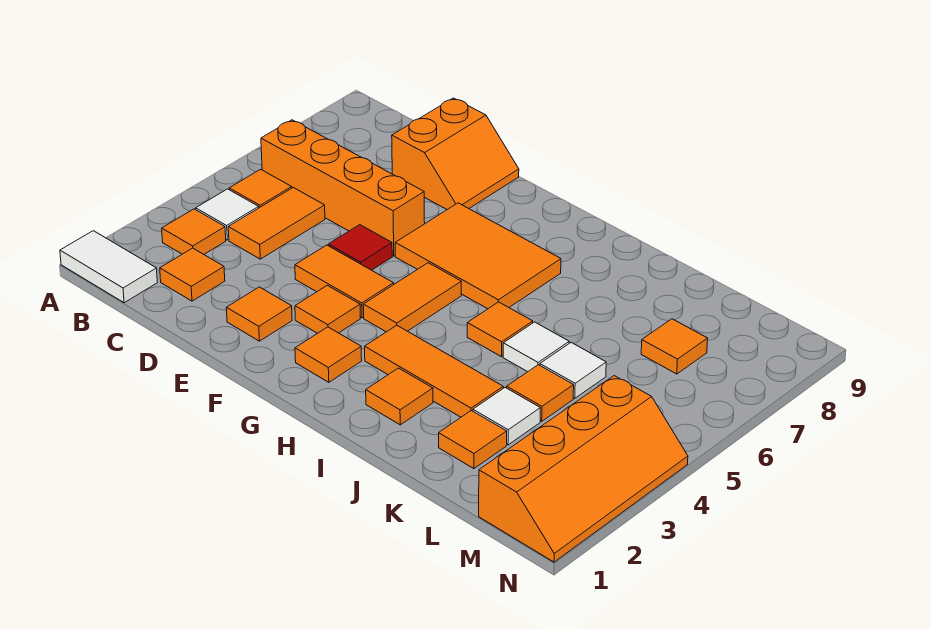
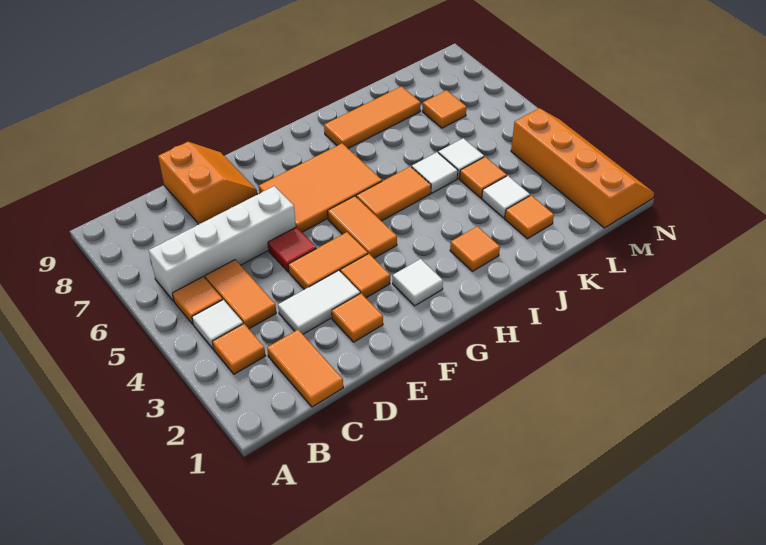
white tile A1:B1 level 1 -> white tile D3:E3 level 1
orange brick B6:E6 level 1 -> white brick B6:E6 level 1
orange tile C2 level 1 -> orange tile C1:C2 level 1
orange tile G2 level 1 -> white tile G2 level 1
orange tile H3:J3 level 1 -> orange tile I8:K8 level 1
orange tile I5 level 1 -> orange tile H5:I5 level 1

